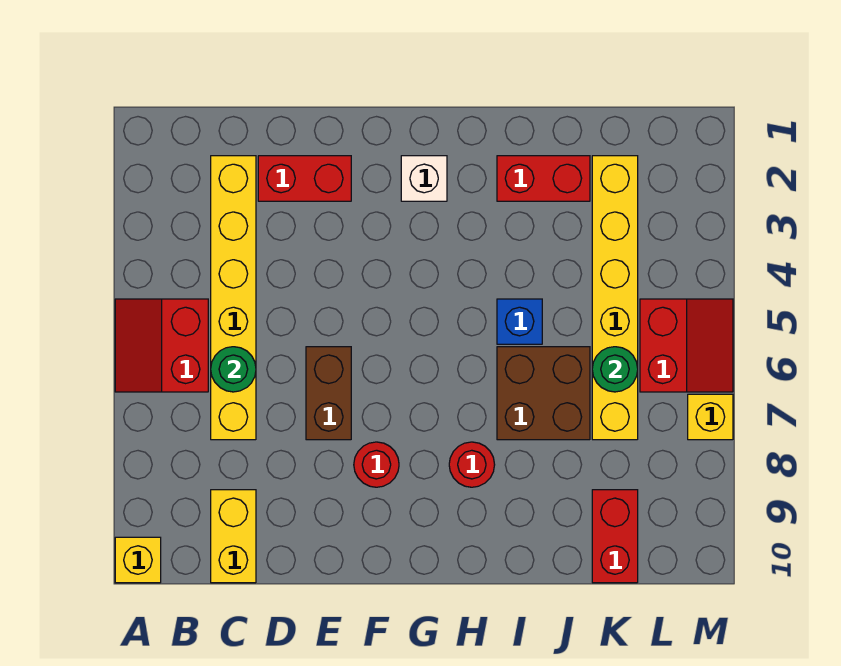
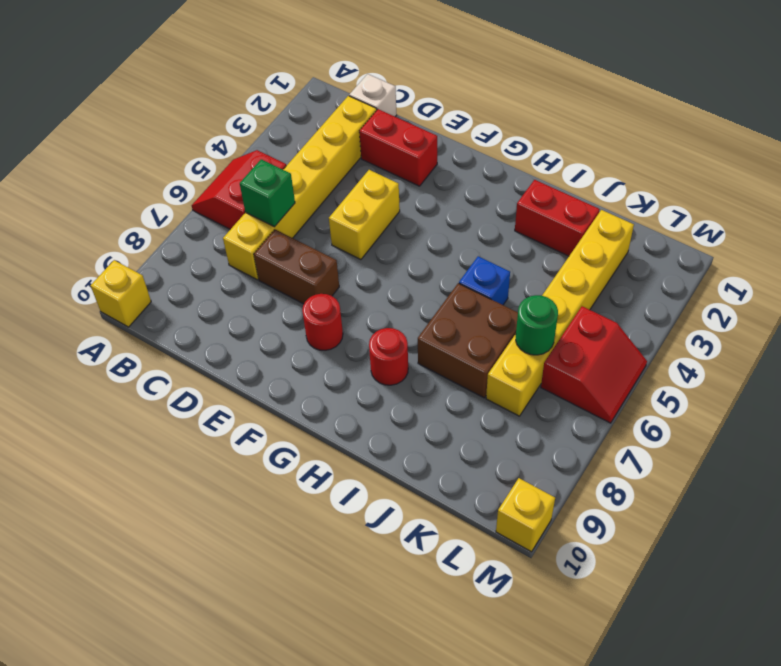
green round brick C6 level 2 -> green brick C6 level 2
yellow brick C9:C10 level 1 -> yellow brick E4:E5 level 1
brown brick E6:E7 level 1 -> brown brick D7:E7 level 1
white brick G2 level 1 -> white brick C1 level 1
red brick K9:K10 level 1 -> none
yellow brick M7 level 1 -> yellow brick M10 level 1

